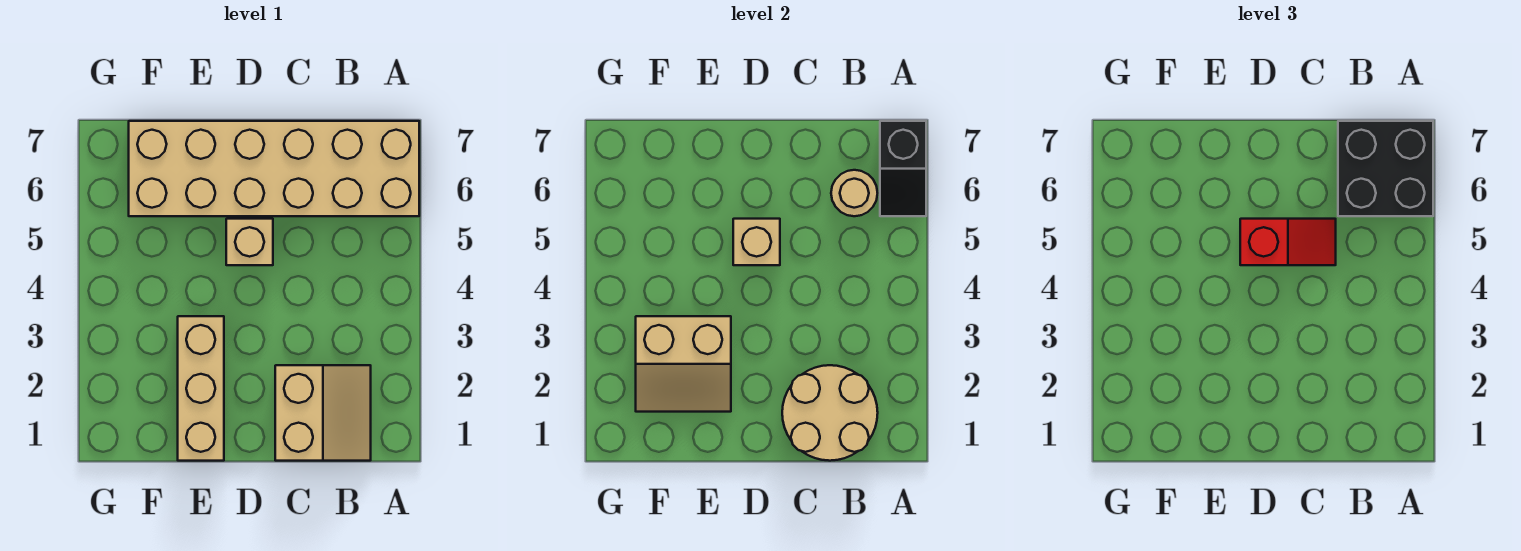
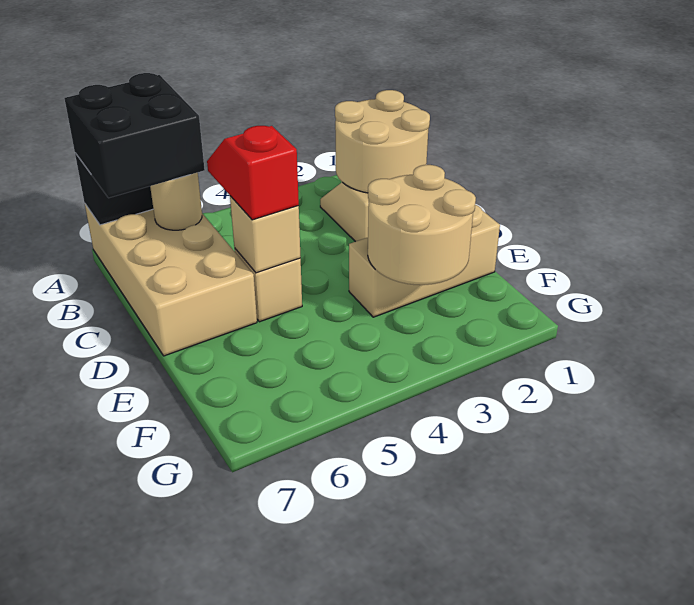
tan brick A6:F7 level 1 -> tan brick A6:D7 level 1
tan slope E2:F3 level 2 top 3 -> tan round brick E2:F3 level 2

